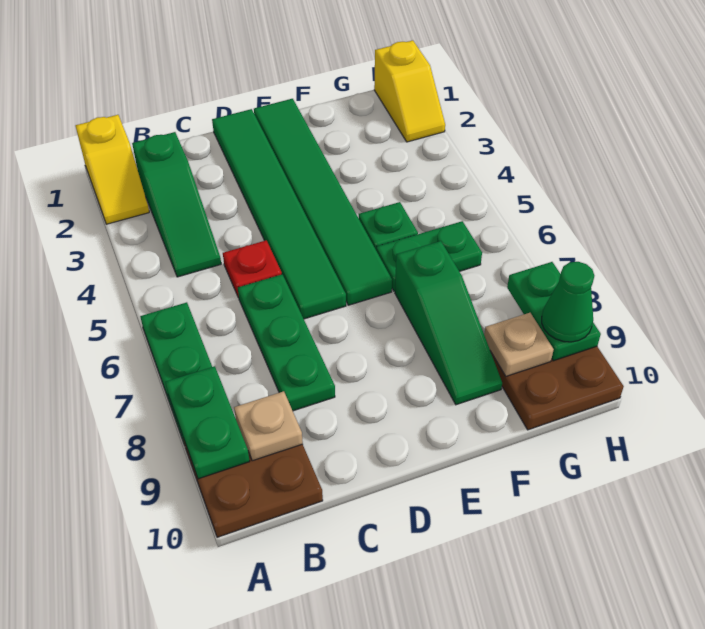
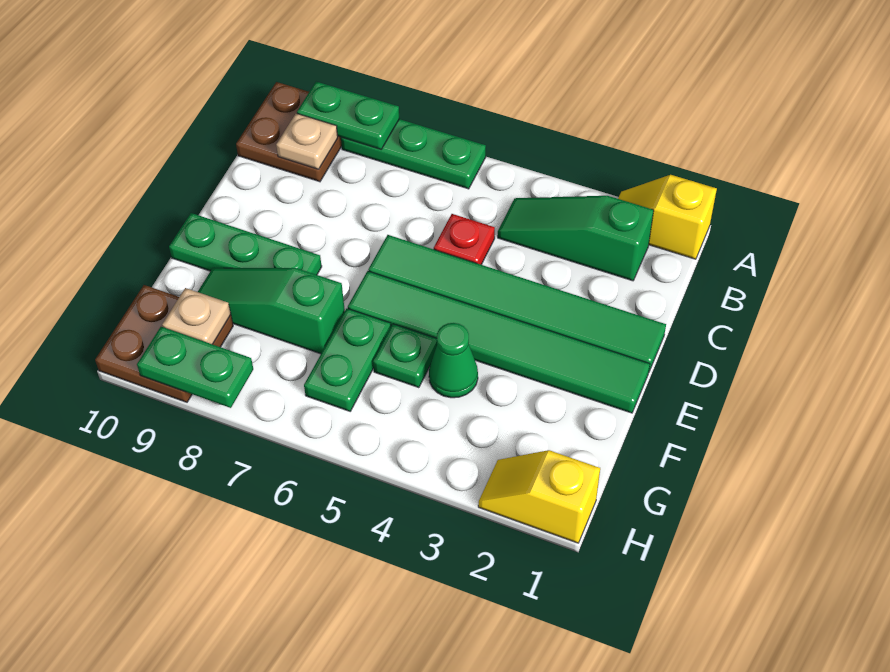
green plate C6:C8 level 1 -> green plate E8:E10 level 1
green cone H9 level 3 -> green cone F4 level 1

